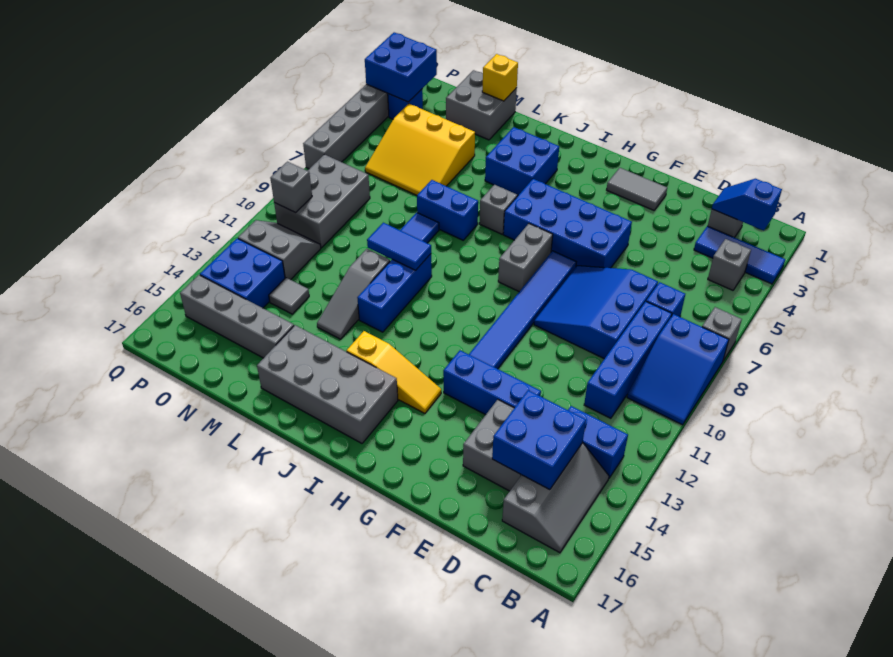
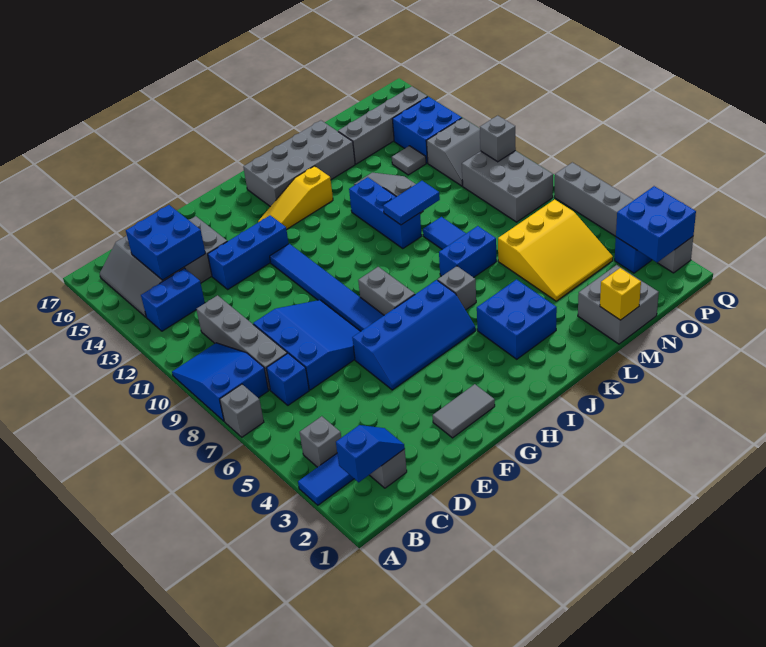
blue brick C8:C11 level 1 -> grey brick C8:C11 level 1
blue brick F5:I6 level 1 -> blue slope F5:I6 level 1 top 6
yellow slope M4:O6 level 1 top 4 -> yellow slope M4:O6 level 1 top 6

